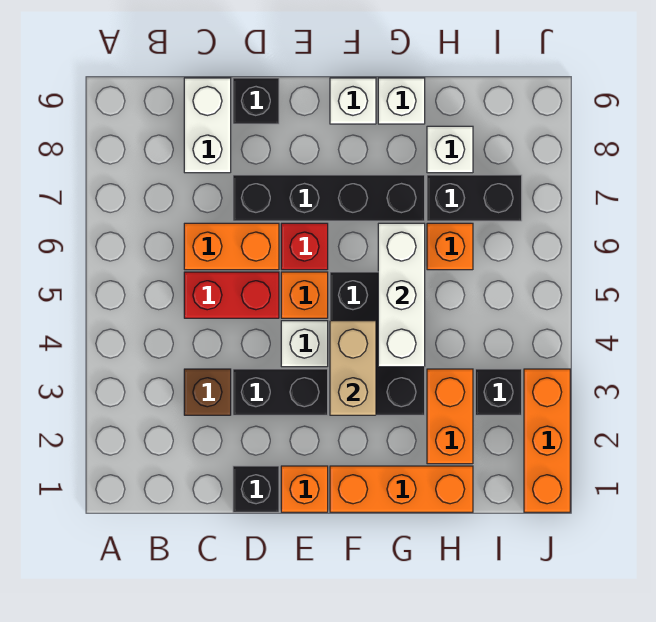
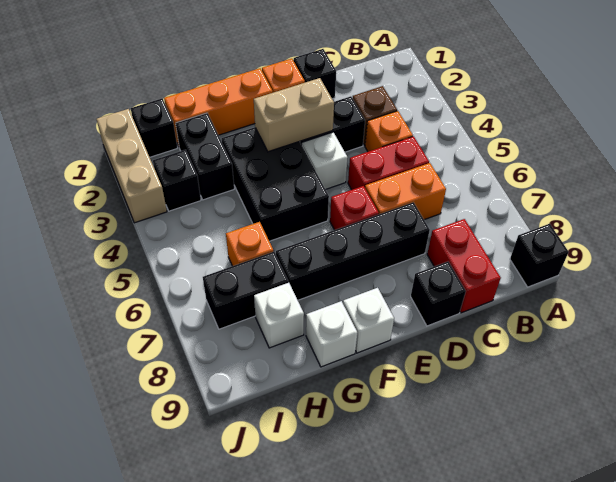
none -> black brick A9 level 1
white brick C8:C9 level 1 -> red brick C8:C9 level 1
orange brick E5 level 1 -> orange brick C4 level 1
tan brick F3:F4 level 2 -> tan brick E3:F3 level 2
white brick G4:G6 level 2 -> none
orange brick H2:H3 level 1 -> black brick H2:H3 level 1
none -> black brick I1 level 1
orange brick J1:J3 level 1 -> tan brick J1:J3 level 1

